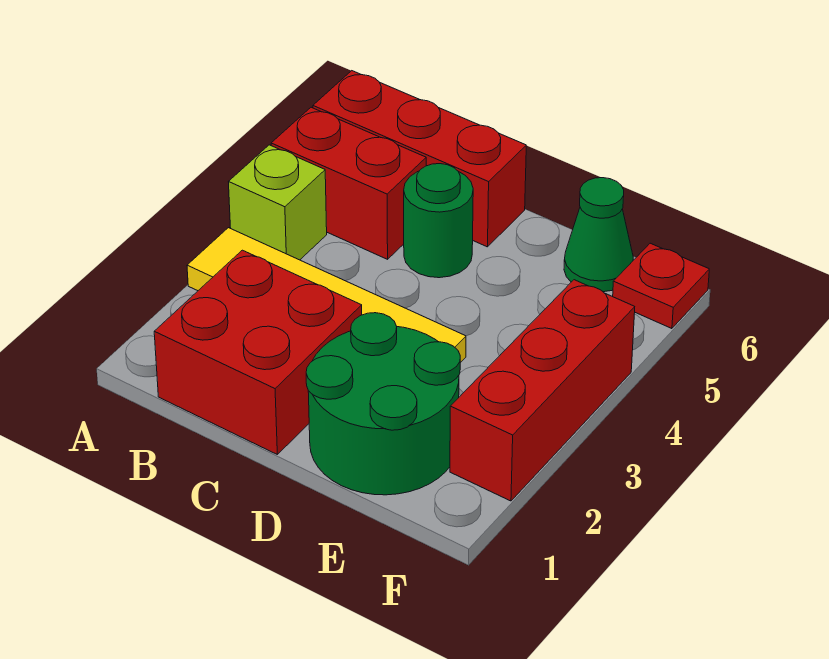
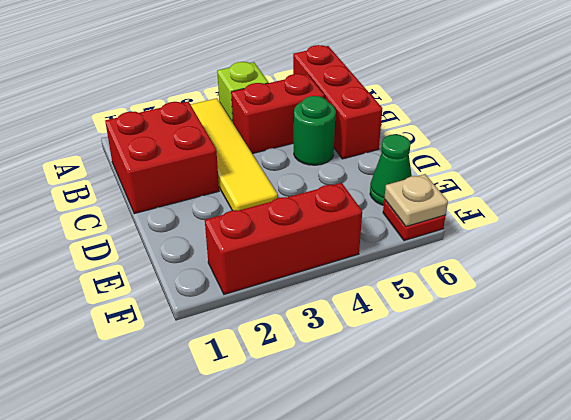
red brick A5:B5 level 1 -> red brick B4:B5 level 1
green round brick D1:E2 level 1 -> none
none -> tan plate F6 level 2

